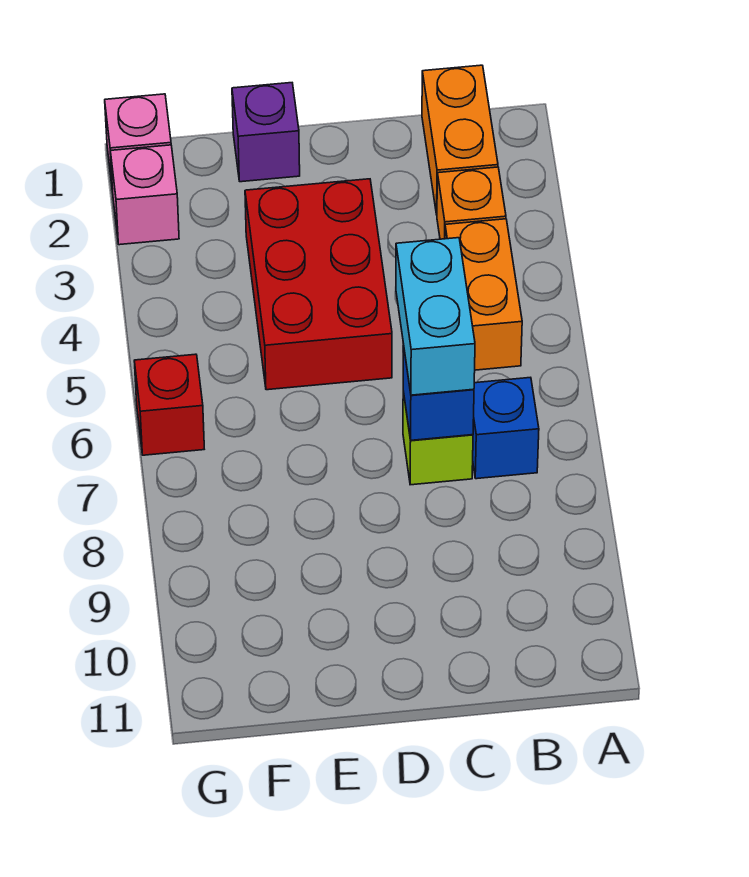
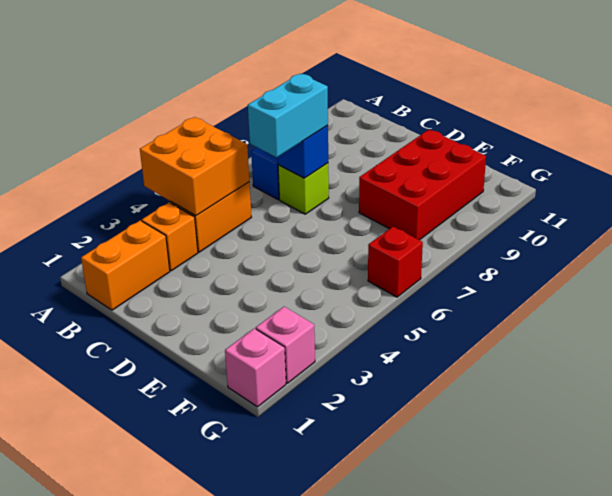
none -> orange brick A4:B5 level 2
red brick D3:E5 level 1 -> red brick E8:F10 level 1
purple brick E1 level 1 -> none

